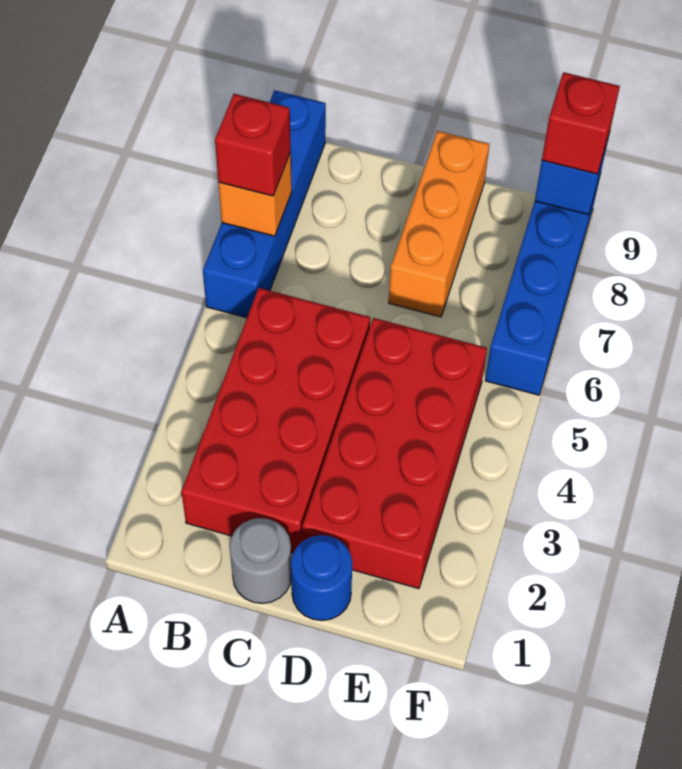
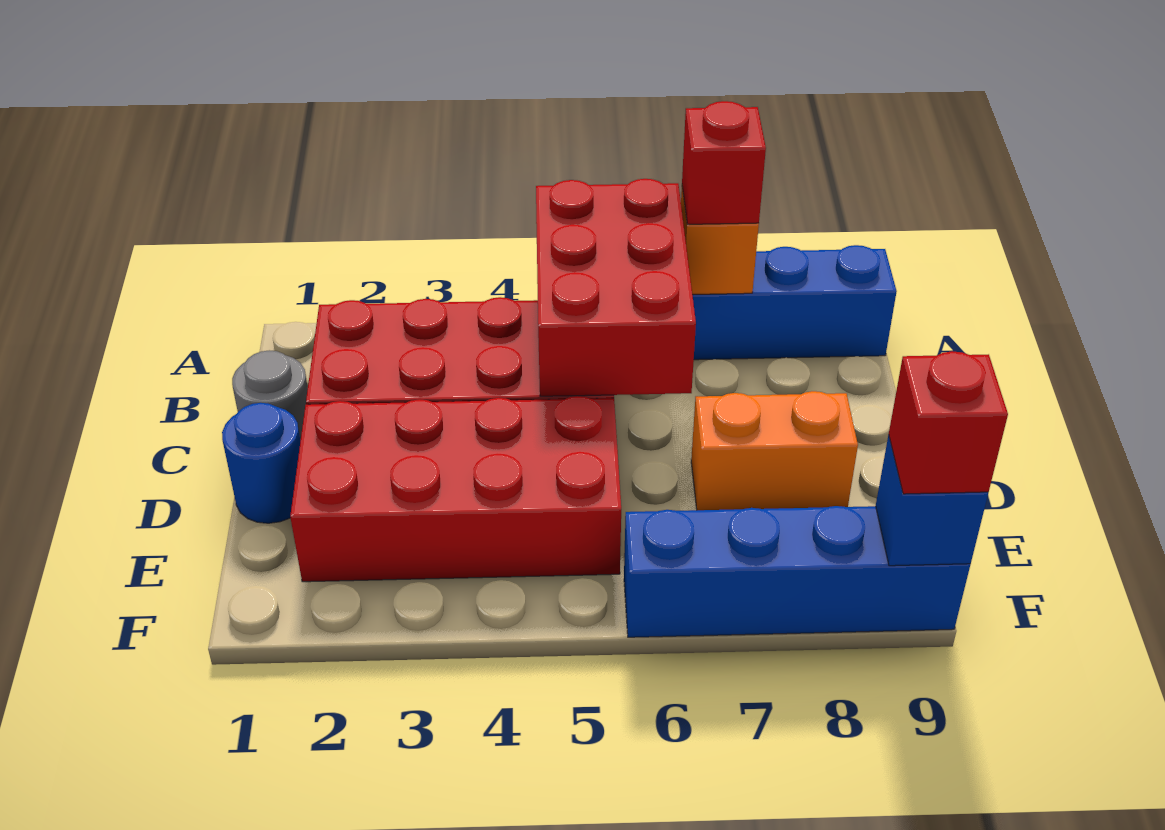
none -> red brick A5:C6 level 2
orange brick D7:D9 level 1 -> orange brick D7:D8 level 1

